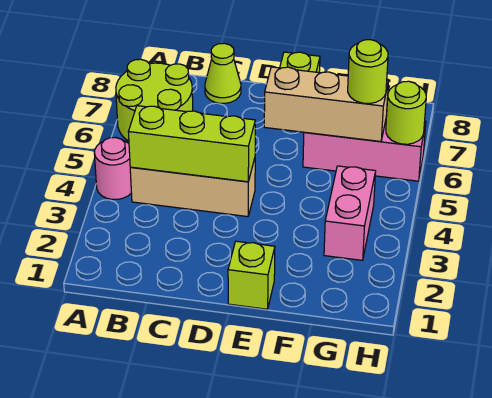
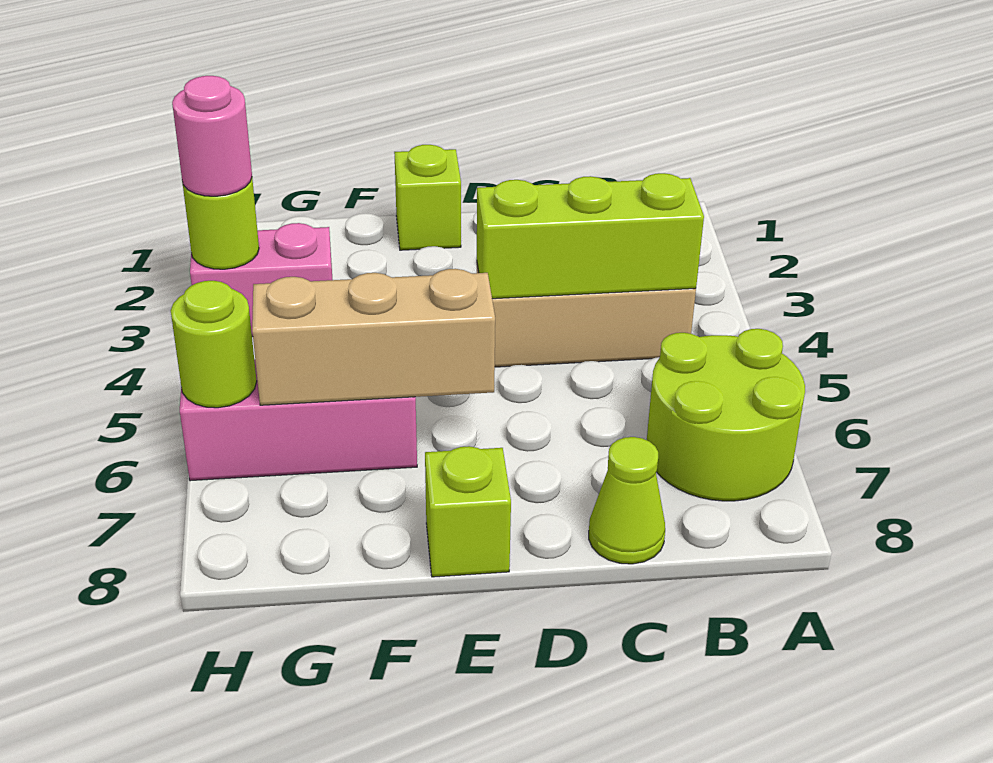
pink round brick A4 level 1 -> pink round brick H3 level 3
pink brick G3:G4 level 1 -> pink brick G3:H3 level 1
lime round brick G6 level 3 -> lime round brick H3 level 2

